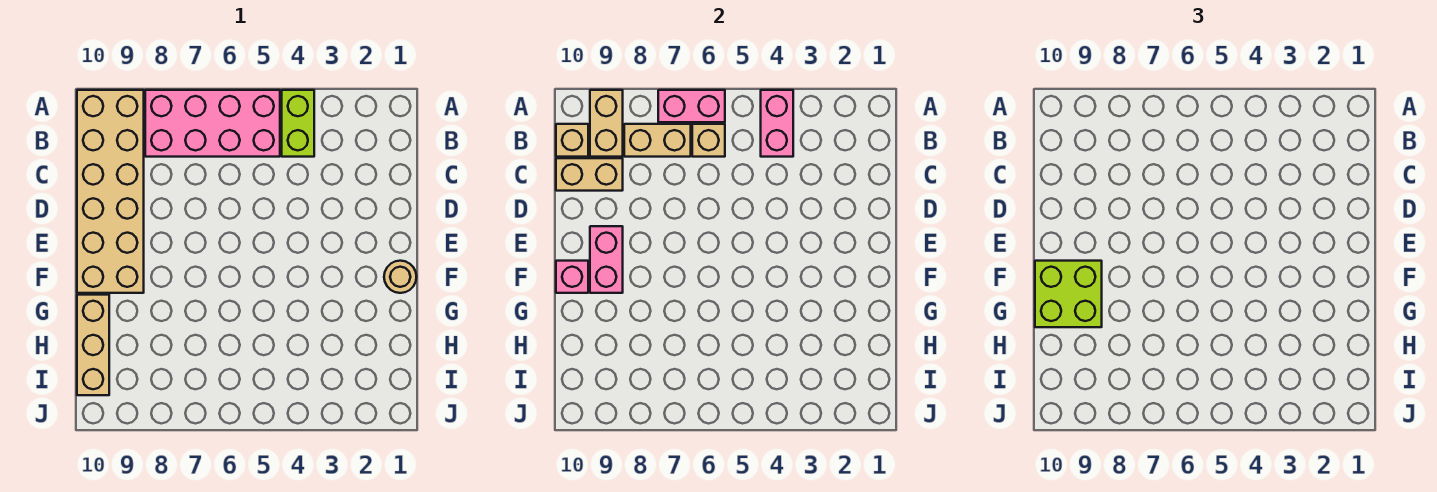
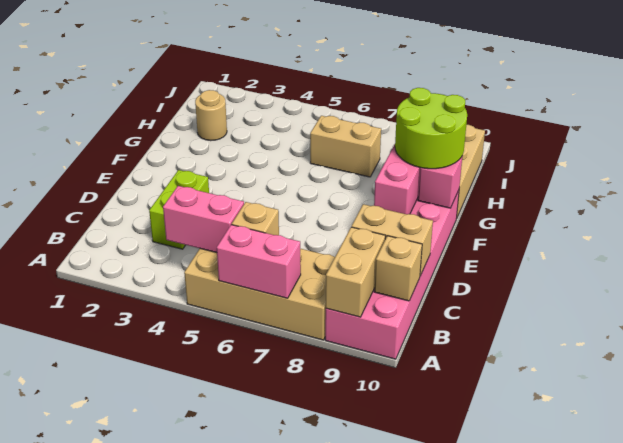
lime brick A4:B4 level 1 -> lime brick C3:D3 level 1
pink brick A4:B4 level 2 -> pink brick B4:B5 level 2
pink brick A5:B8 level 1 -> tan brick A5:B8 level 1
tan brick A9:F10 level 1 -> pink brick A9:F10 level 1
tan brick B7:B8 level 2 -> tan brick H6:H7 level 1
tan round brick F1 level 1 -> tan round brick H2 level 1
lime brick F9:G10 level 3 -> lime round brick F9:G10 level 3

